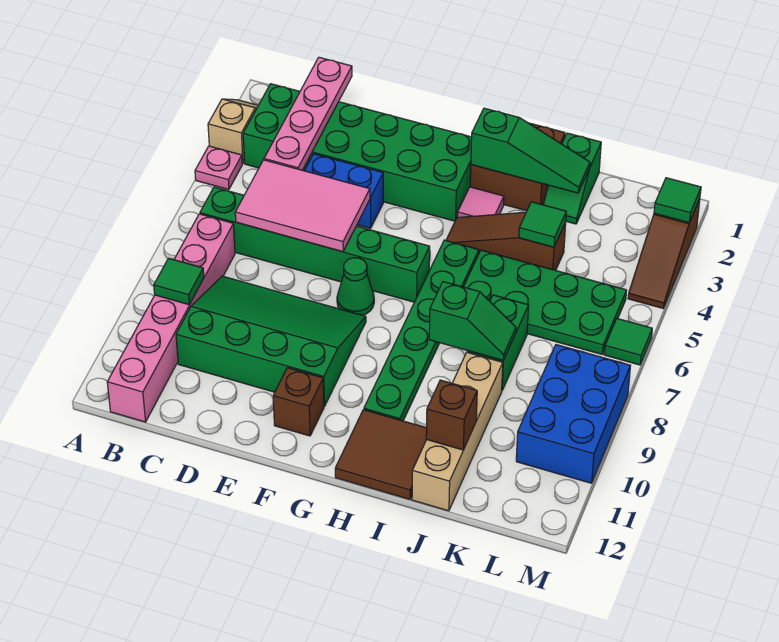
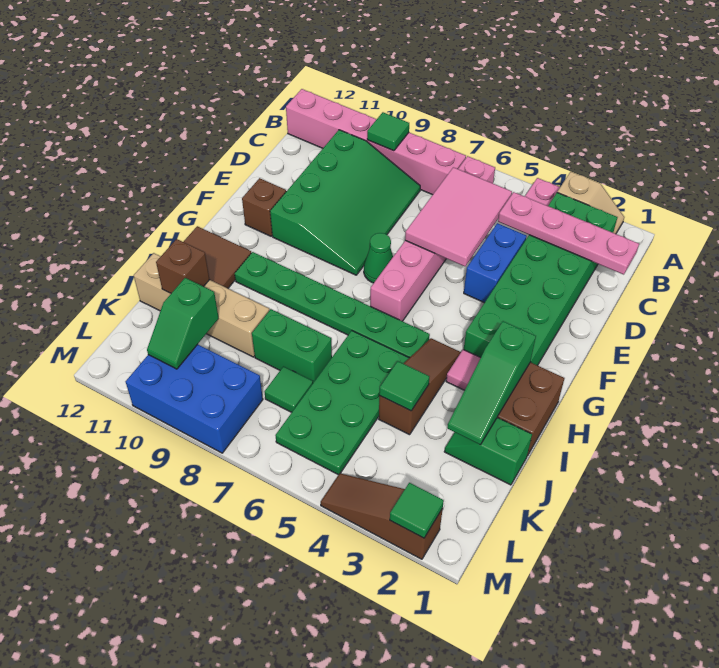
green brick B6:G6 level 1 -> pink brick B6:G6 level 1
green slope I8:J8 level 2 top I -> green slope K10:L10 level 2 top K
green tile M6 level 1 -> green tile K7 level 1

